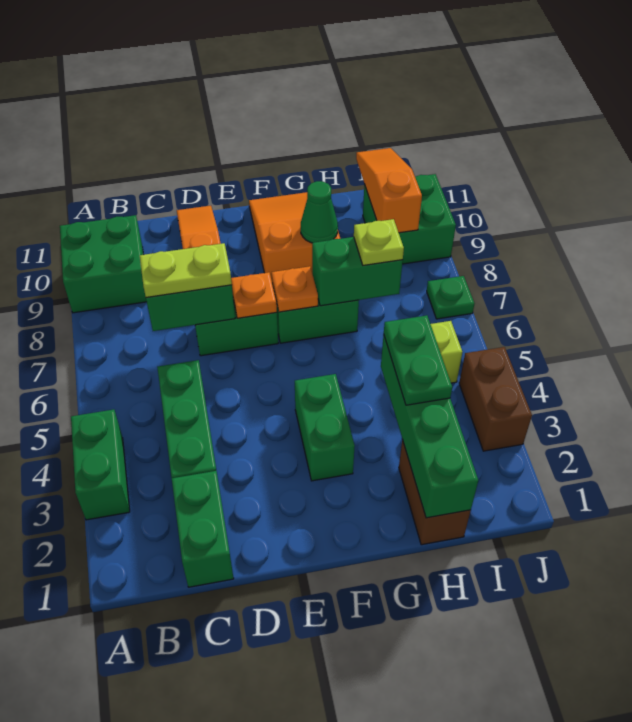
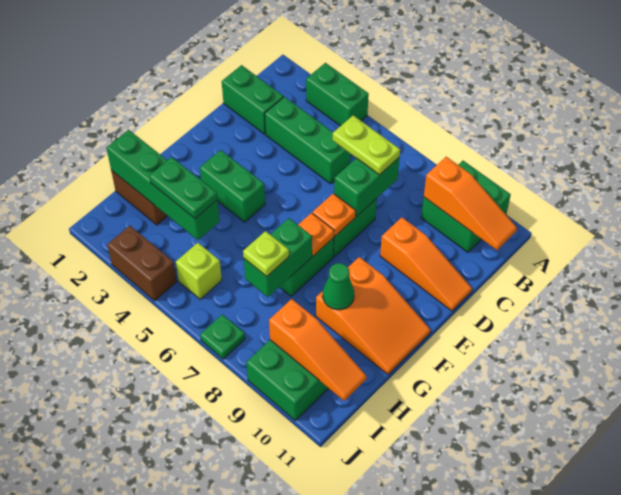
none -> orange slope B9:B11 level 2 top 9
lime plate C7:D7 level 3 -> lime plate C6:C7 level 3

